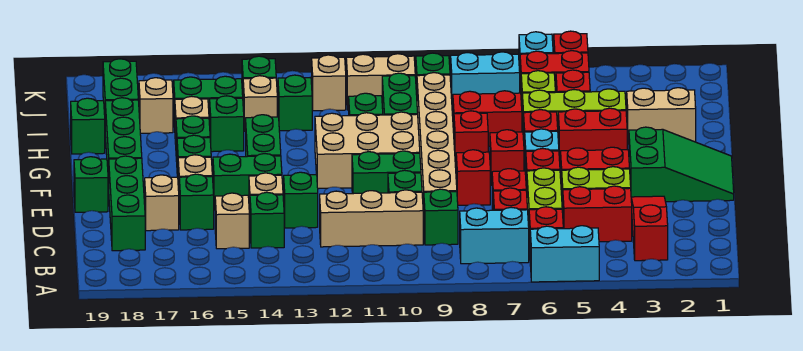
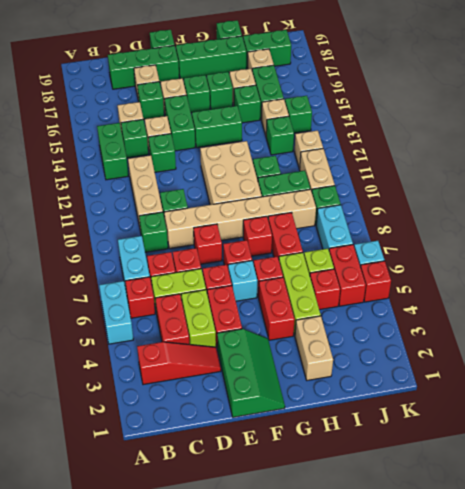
green slope E1:F3 level 1 top 3 -> green slope E1:F3 level 1 top E
green brick E10:E11 level 1 -> green brick B13:B14 level 1

